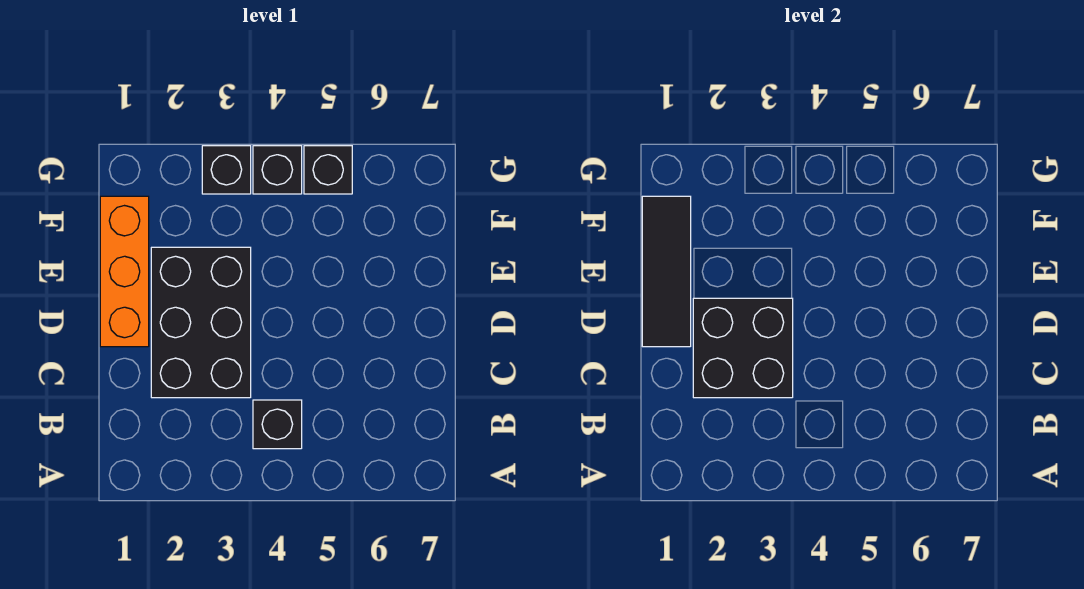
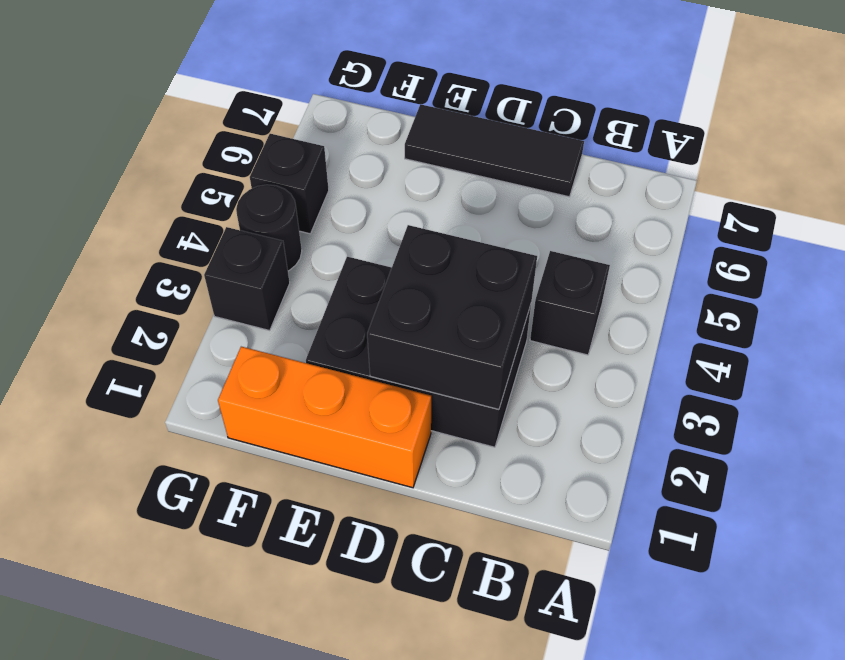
black tile D1:F1 level 2 -> black tile C7:E7 level 1
black brick G4 level 1 -> black round brick G4 level 1

